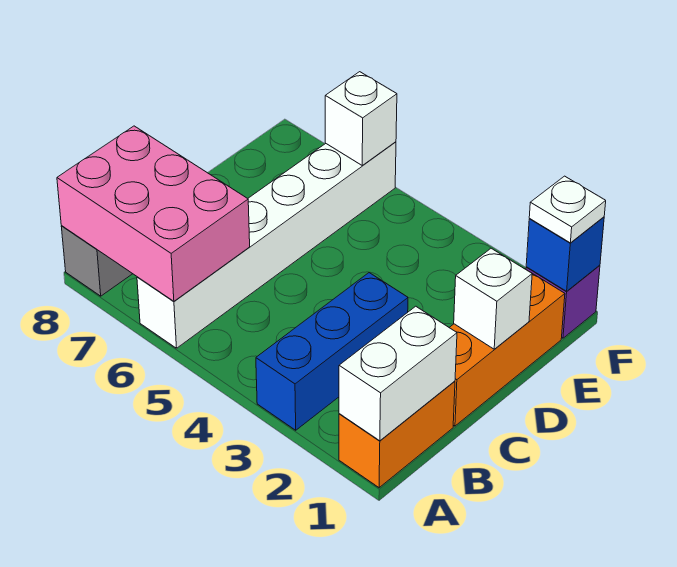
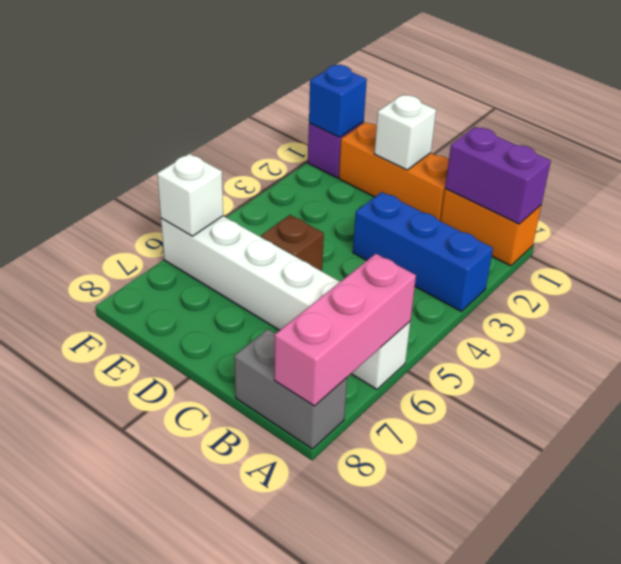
white brick A1:B1 level 2 -> purple brick A1:B1 level 2
pink brick A6:B8 level 2 -> pink brick A6:A8 level 2
none -> brown brick D5 level 1
white plate F1 level 3 -> none

